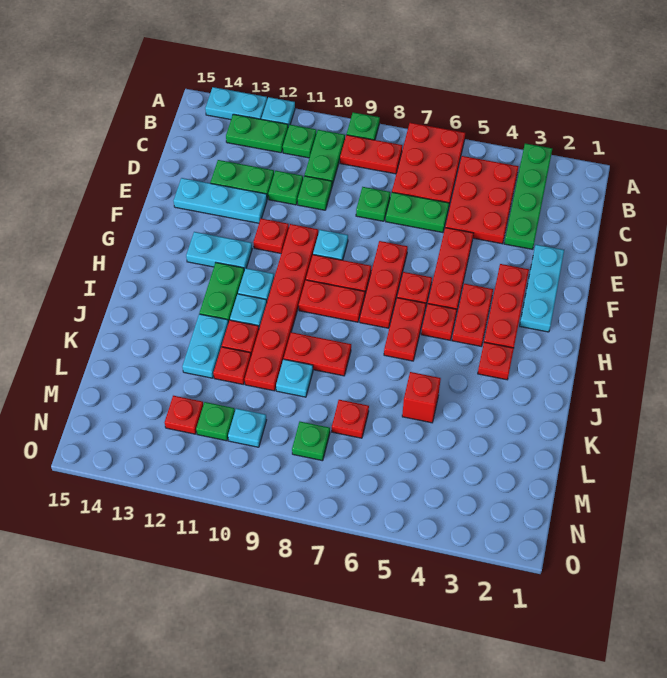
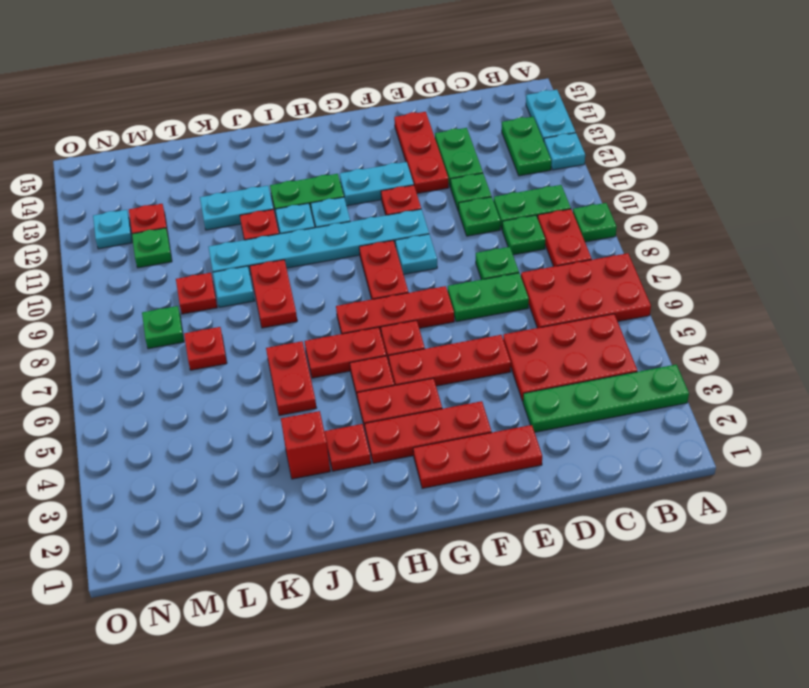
green plate B11 level 1 -> green plate C9 level 1
green plate D6:D7 level 1 -> green plate D7:E7 level 1
cyan plate E2:G2 level 1 -> red plate E2:G2 level 1
cyan plate E12:E14 level 1 -> red plate E12:E14 level 1
red plate F10:K10 level 1 -> cyan plate F10:K10 level 1
cyan plate G12:G13 level 1 -> cyan plate F12:G12 level 1
red plate H8:H9 level 1 -> red plate J5:J6 level 1
red brick K5 level 1 -> red brick J3 level 1
red plate K11 level 1 -> red plate L9 level 1
cyan plate M10 level 1 -> cyan plate N12 level 1

